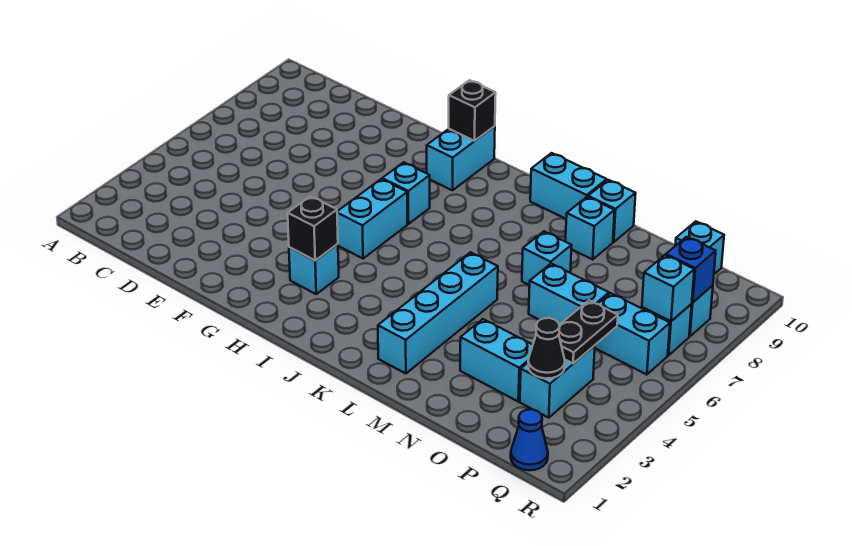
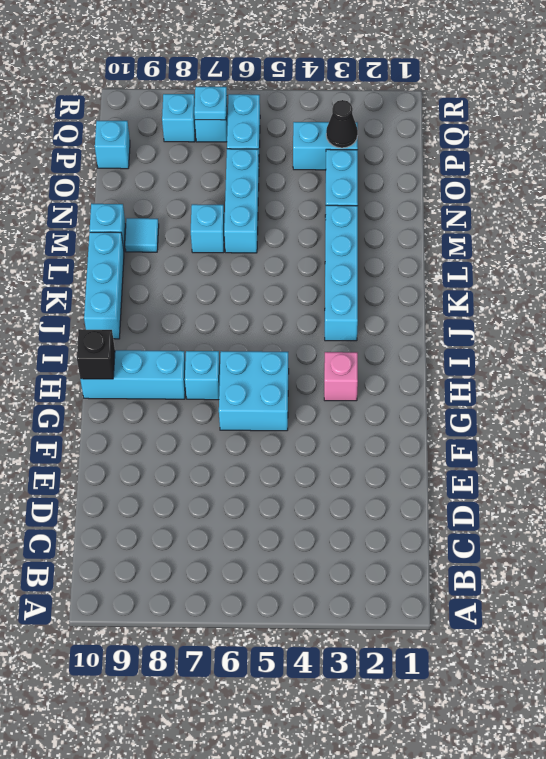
cyan brick H3 level 1 -> pink brick H3 level 1
black brick H3 level 2 -> none
cyan brick H5:H6 level 1 -> cyan brick G5:H6 level 1
cyan brick H9:H10 level 1 -> cyan brick H8:H10 level 1
cyan brick K10:L10 level 1 -> cyan brick J10:L10 level 1
cyan brick L2:L5 level 1 -> cyan brick J3:M3 level 1
cyan brick M9 level 1 -> cyan tile M9 level 1
cyan brick N6:O6 level 1 -> cyan brick M6:O6 level 1
black plate P4:P5 level 2 -> none
blue cone Q1 level 1 -> none
cyan brick Q7 level 2 -> cyan plate Q7 level 2
blue brick Q8 level 2 -> none

